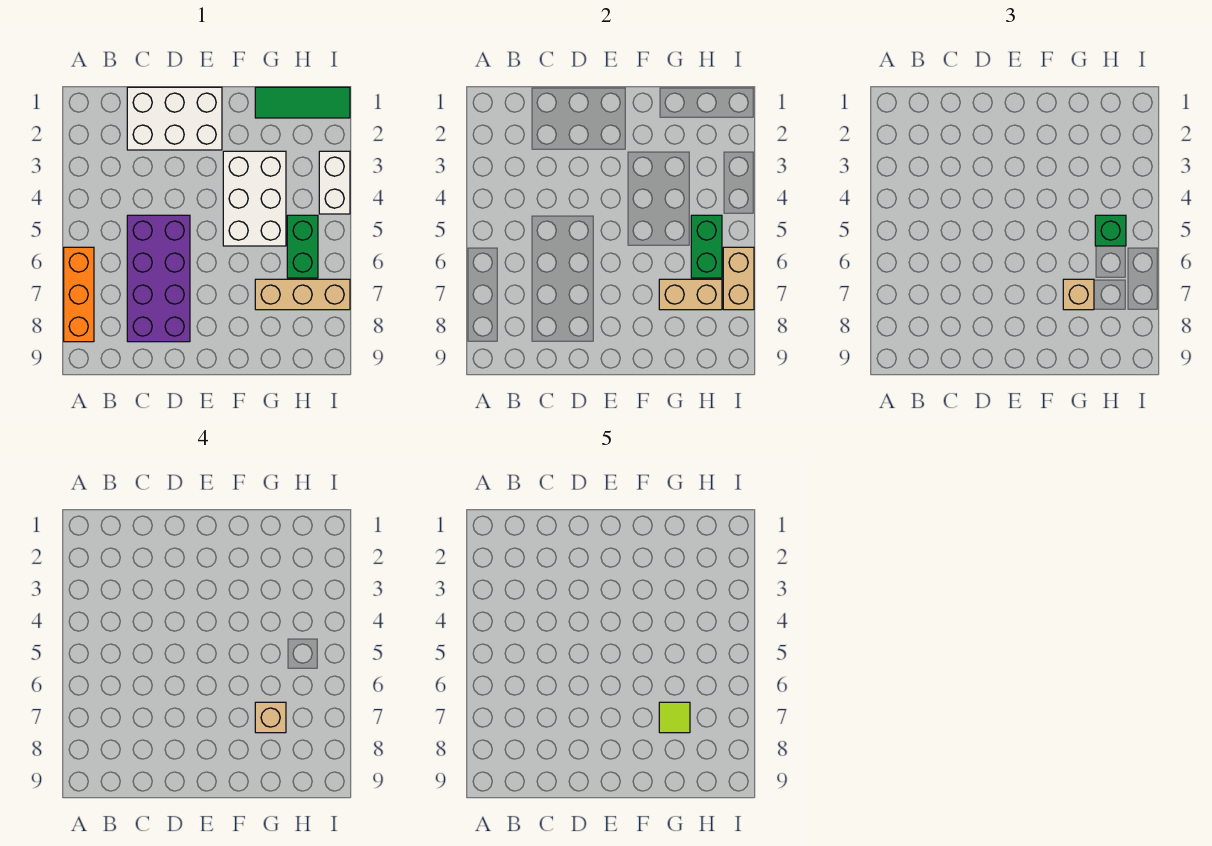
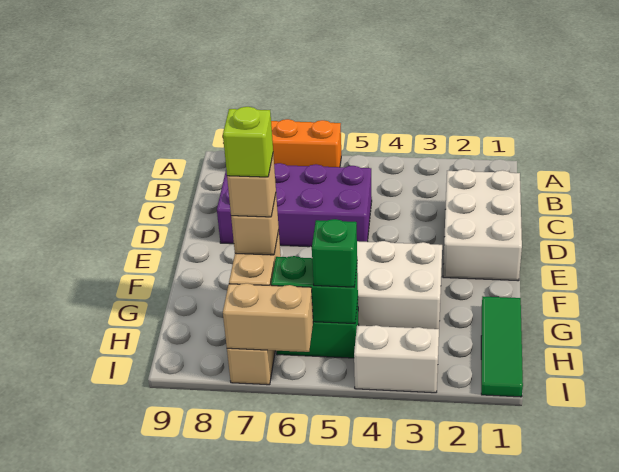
lime tile G7 level 5 -> lime brick G7 level 5

